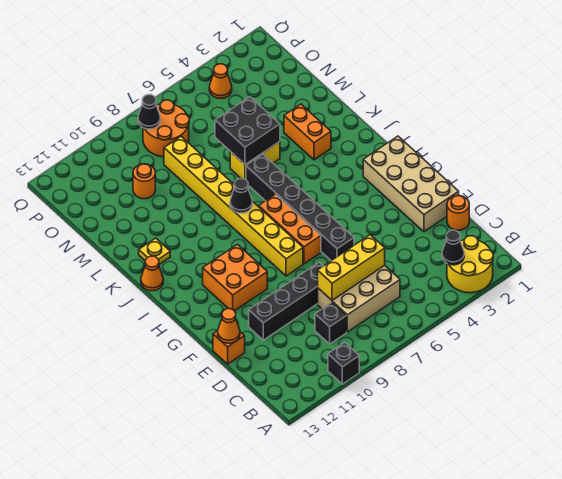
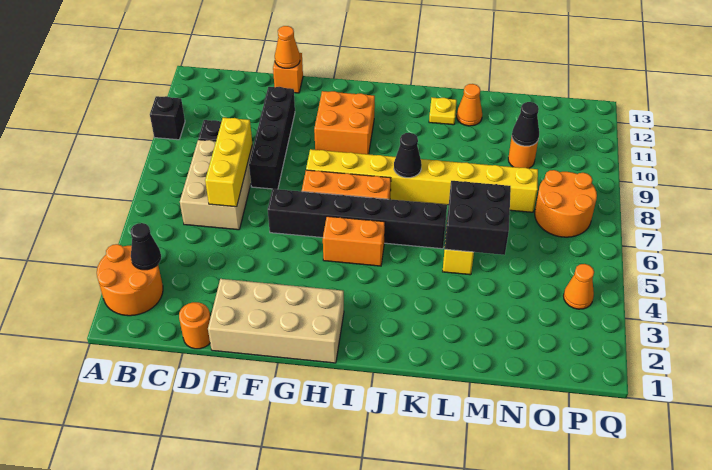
yellow round brick A2:B3 level 1 -> orange round brick A2:B3 level 1
orange cone J13 level 1 -> orange cone L12 level 1
orange brick K3:L3 level 1 -> orange brick H5:I5 level 1
black cone P8 level 2 -> black cone N10 level 2

